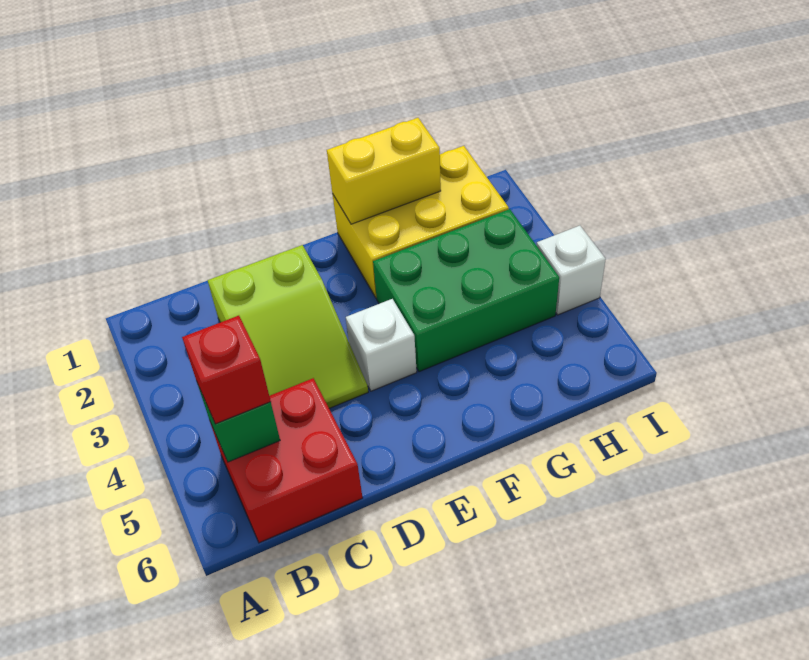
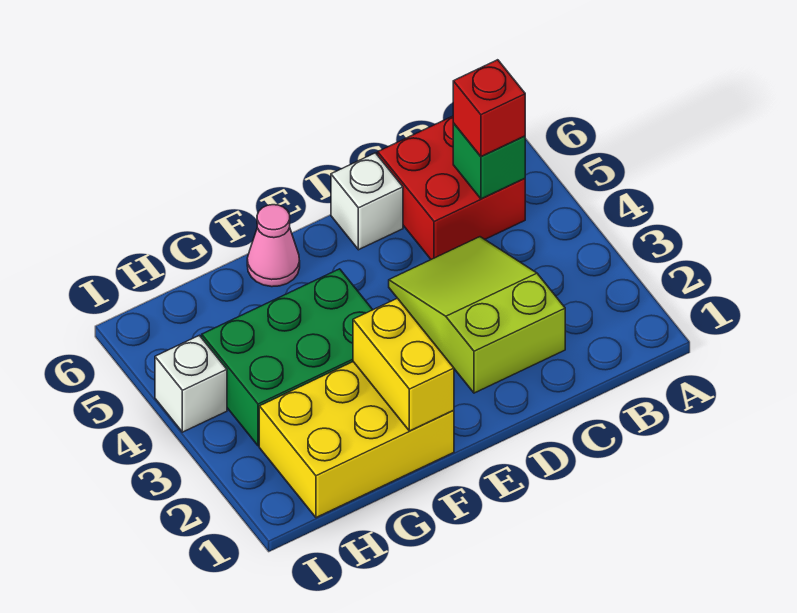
white brick E4 level 1 -> white brick D6 level 1
yellow brick F1:G1 level 2 -> yellow brick F1:F2 level 2
none -> pink cone F6 level 1

